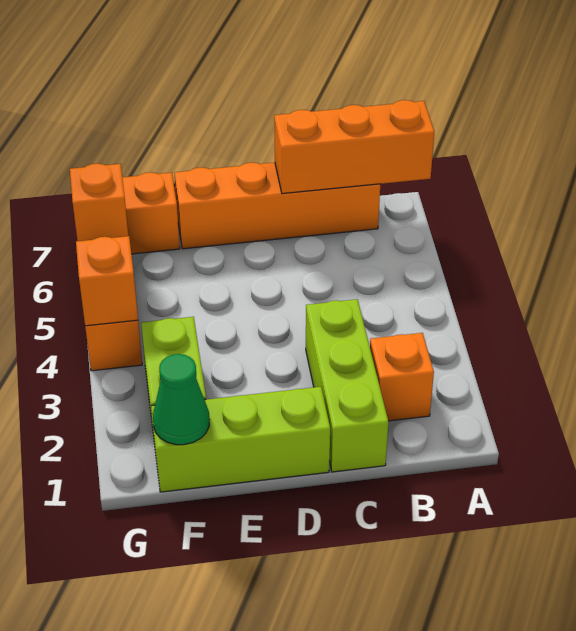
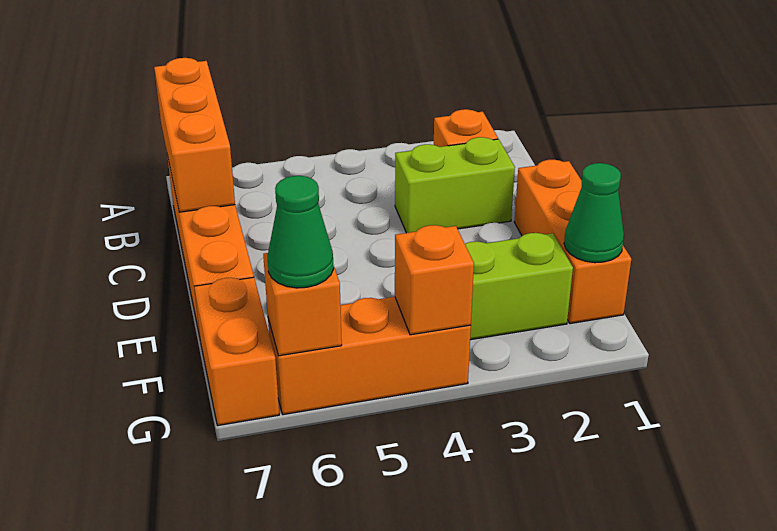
lime brick C1:C3 level 1 -> lime brick C2:C3 level 1
lime brick D1:F1 level 1 -> orange brick D1:F1 level 1
none -> green cone G6 level 3

